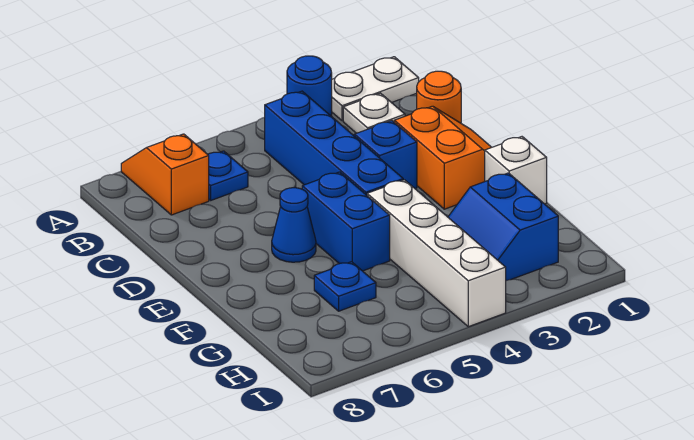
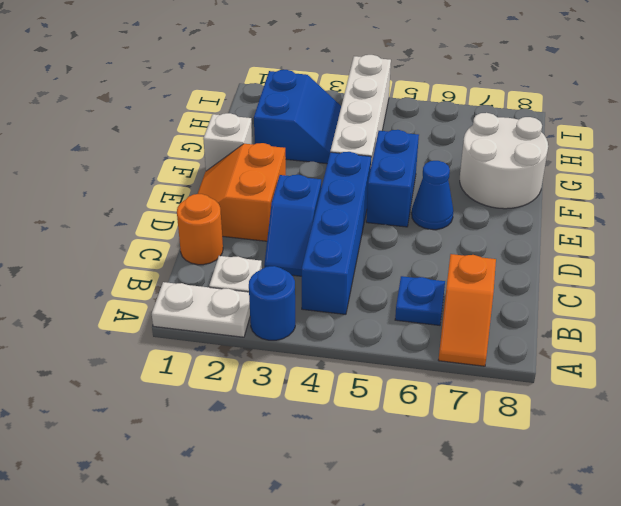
none -> white round brick F7:G8 level 1
blue plate G6 level 1 -> none

